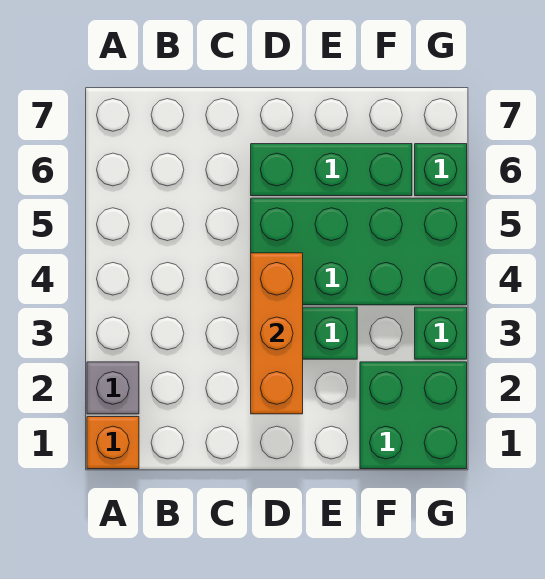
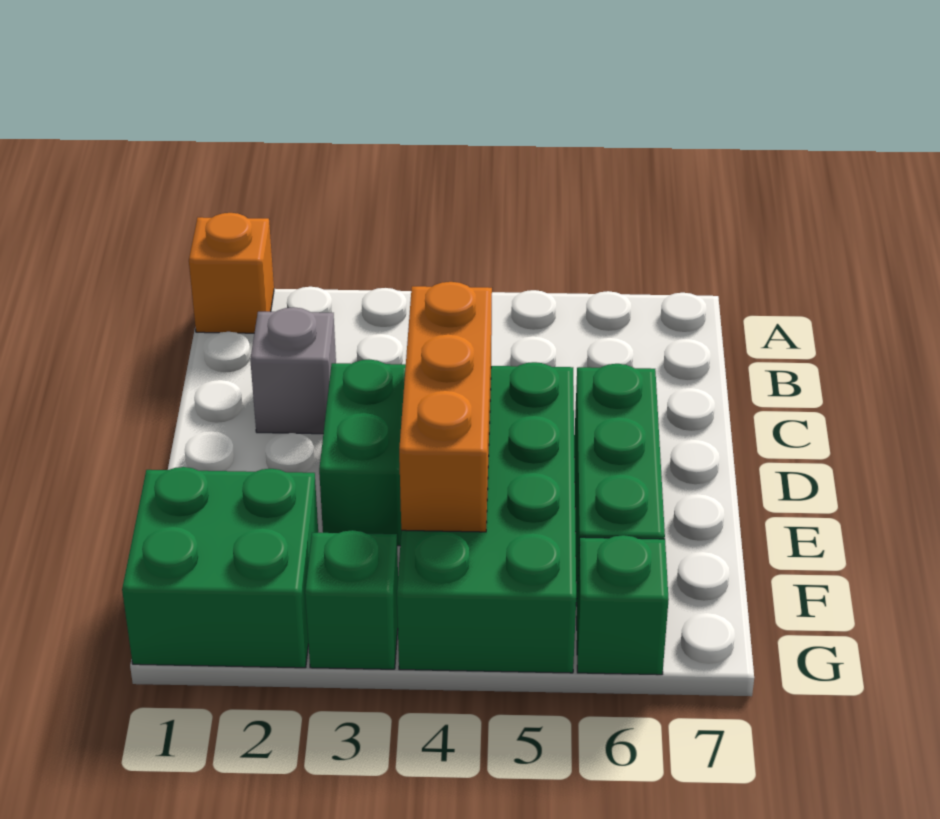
grey brick A2 level 1 -> grey brick C2 level 1
orange brick D2:D4 level 2 -> orange brick D4:F4 level 2

